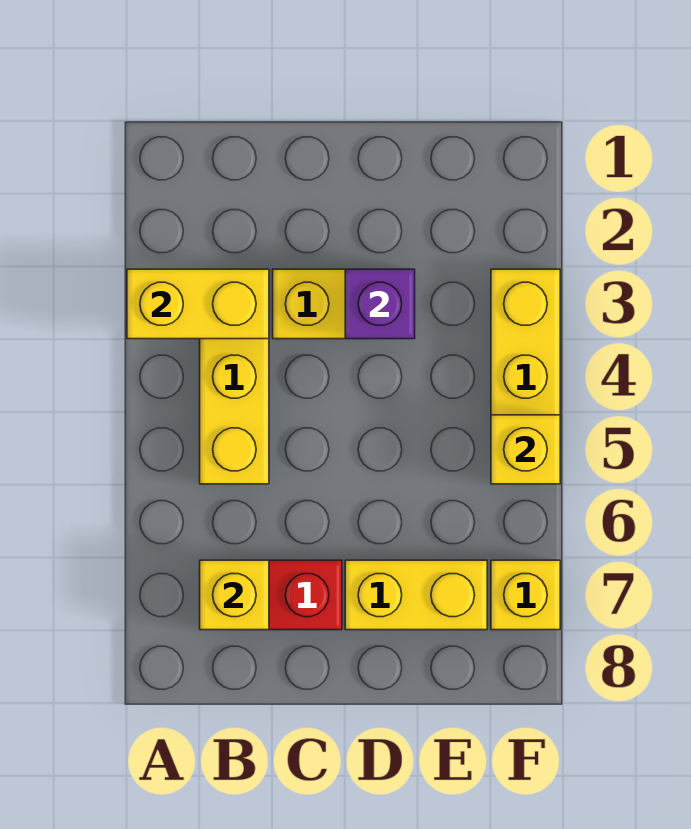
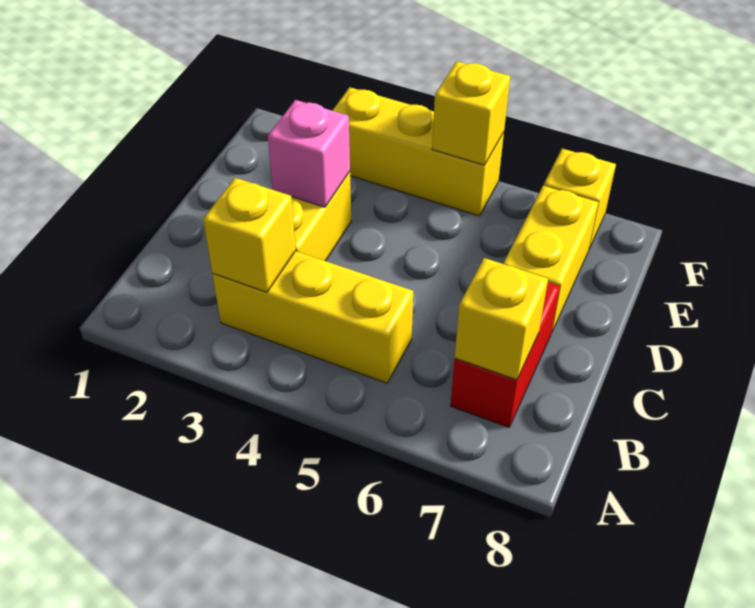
yellow brick A3:B3 level 2 -> yellow brick B3 level 2
purple brick D3 level 2 -> pink brick D3 level 2

